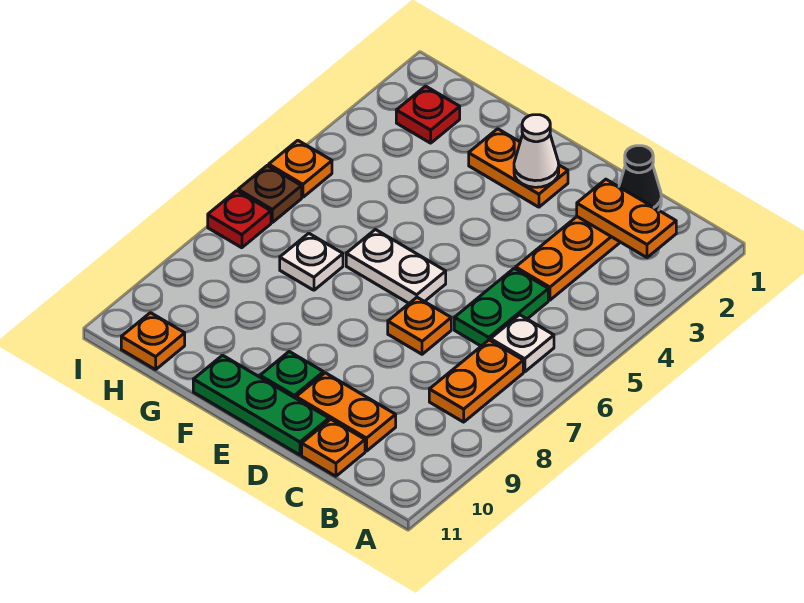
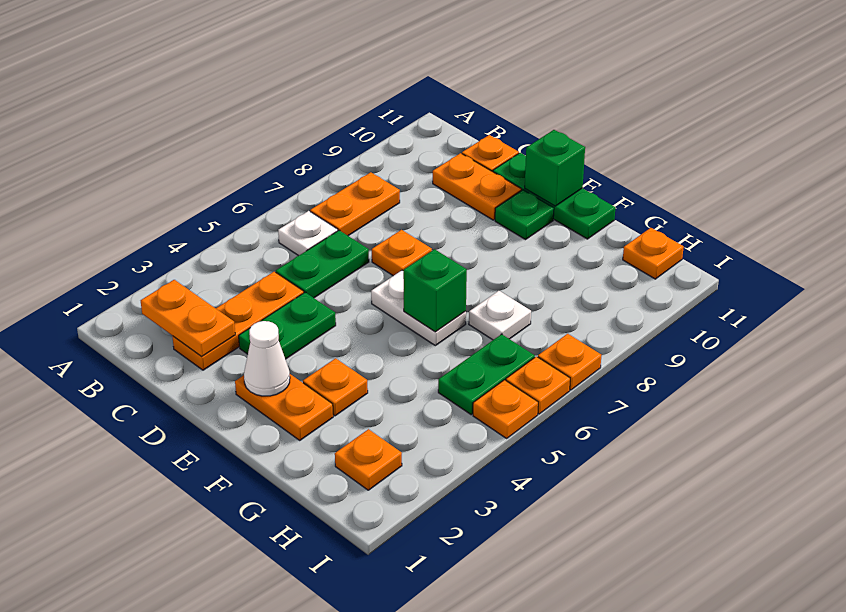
black cone C1 level 1 -> none
none -> green plate D3:D4 level 1
none -> green brick E11 level 2
none -> orange plate F3 level 1
none -> green brick F6 level 2
red plate H2 level 1 -> orange plate H2 level 1
none -> green plate H5:H6 level 1
brown plate I6 level 1 -> orange plate I6 level 1
red plate I7 level 1 -> orange plate I7 level 1

